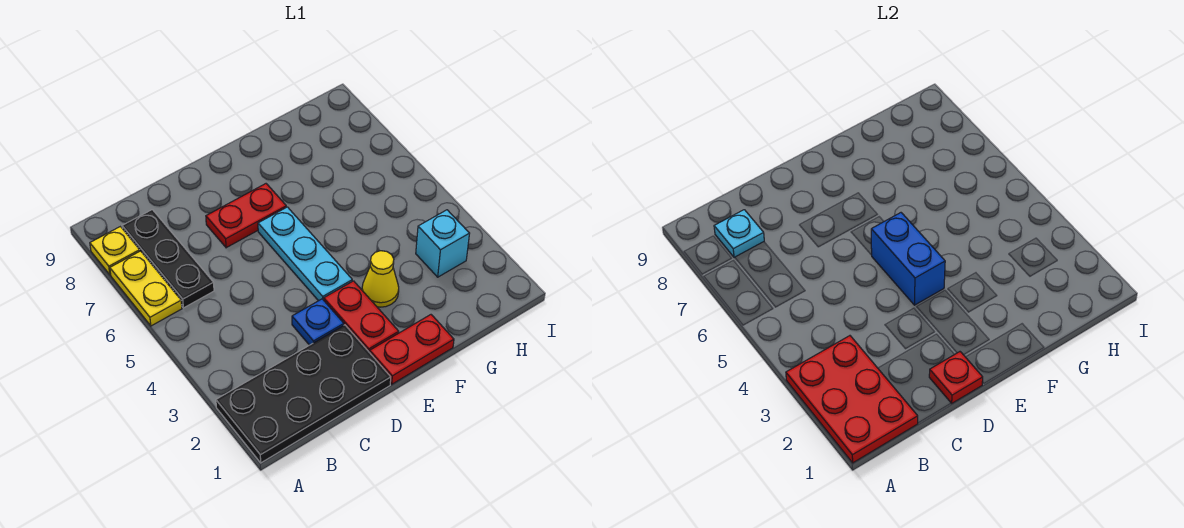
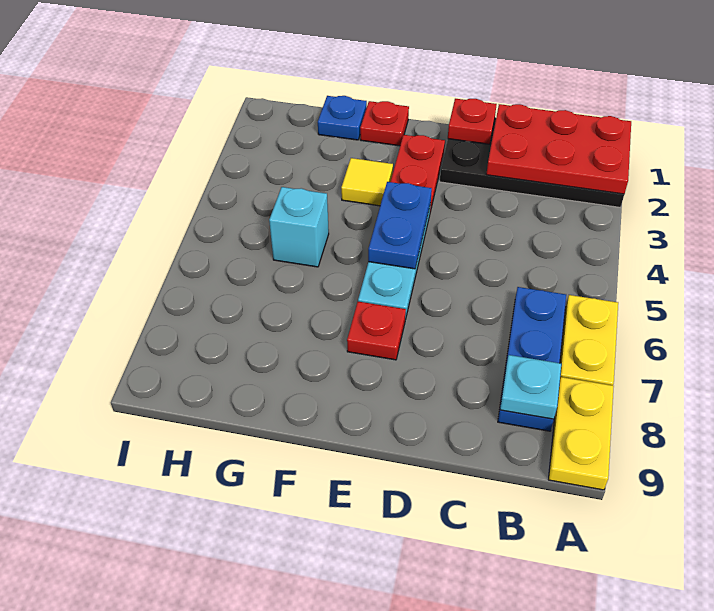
red plate A1:B3 level 2 -> red plate A1:C2 level 2
yellow plate A8 level 1 -> yellow plate A8:A9 level 1
black plate B6:B8 level 1 -> blue plate B6:B8 level 1
blue plate D3 level 1 -> blue plate G1 level 1
red plate D7:E7 level 1 -> red plate E7 level 1
red plate E1:F1 level 1 -> red plate F1 level 1
blue brick E4:E5 level 2 -> blue plate E4:E5 level 2
yellow cone F3 level 1 -> yellow tile F3 level 1
cyan brick H3 level 1 -> cyan brick G5 level 1

